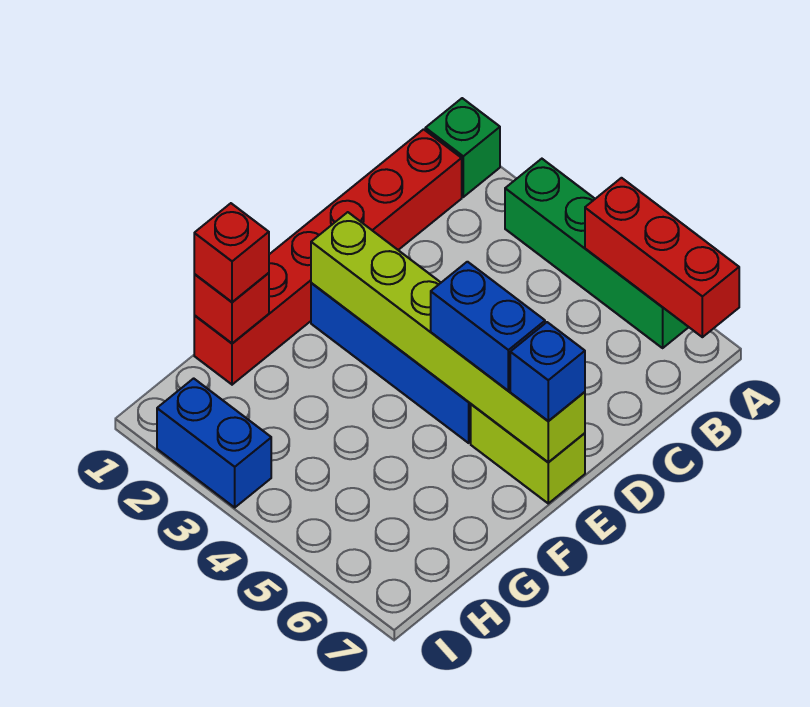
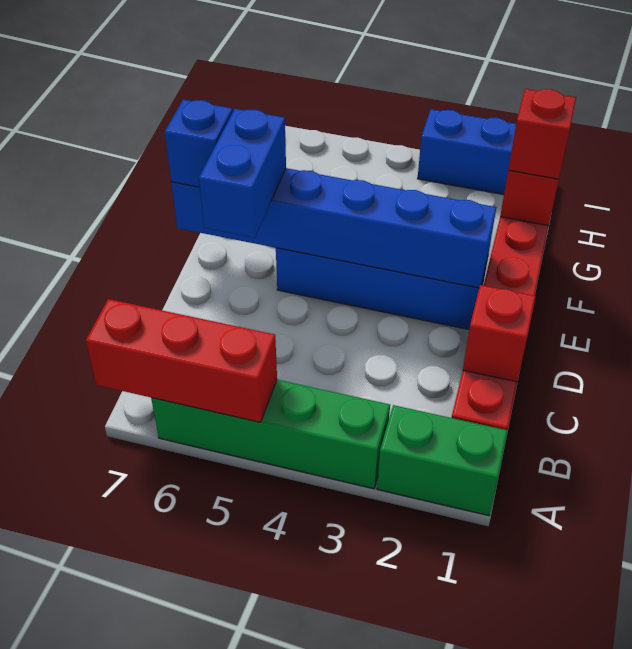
green brick A1 level 1 -> green brick A1:A2 level 1
none -> red brick C1 level 2
lime brick E2:E7 level 2 -> blue brick E2:E7 level 2
blue brick E5:E6 level 3 -> blue brick D6:E6 level 3
lime brick E6:E7 level 1 -> none

